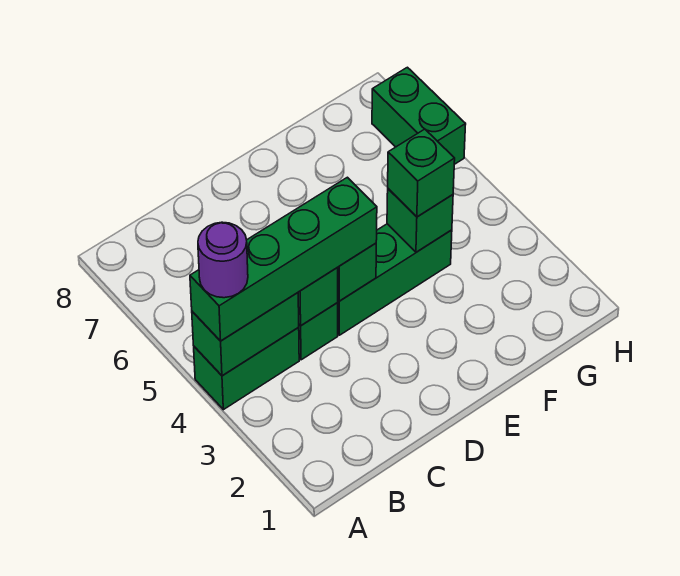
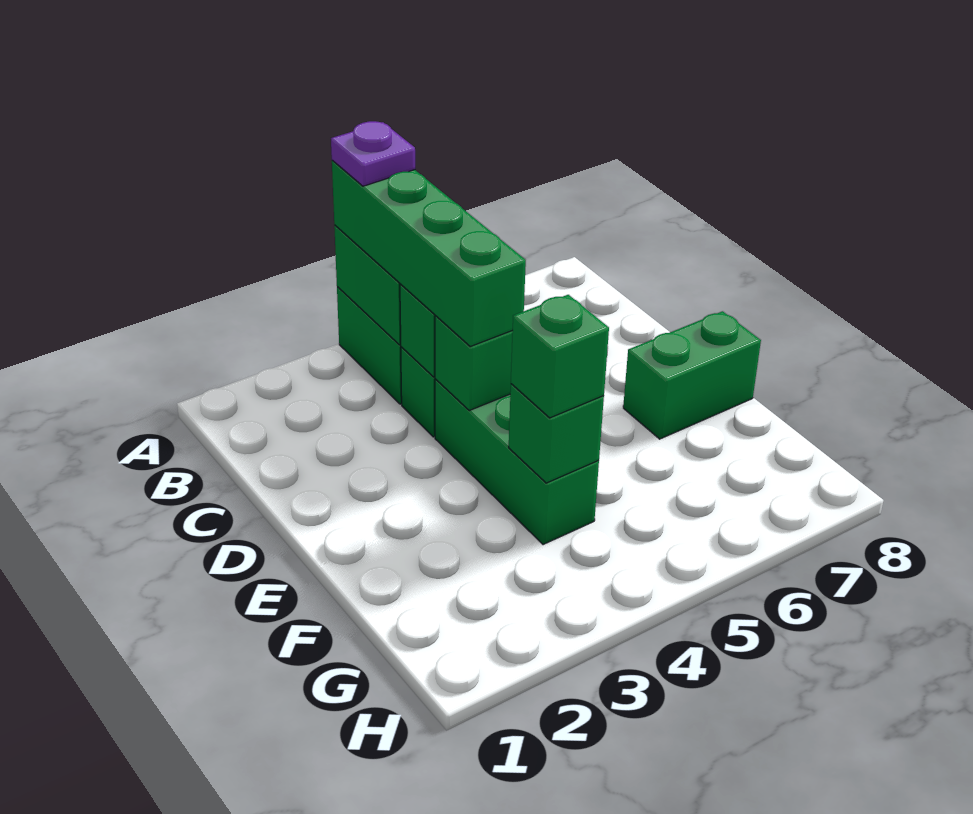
purple round brick A4 level 4 -> purple plate A4 level 4
green brick H6:H7 level 1 -> green brick E7:E8 level 1

